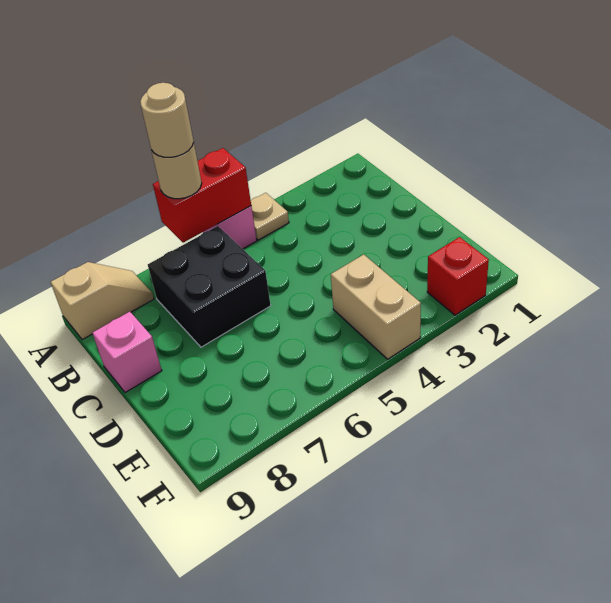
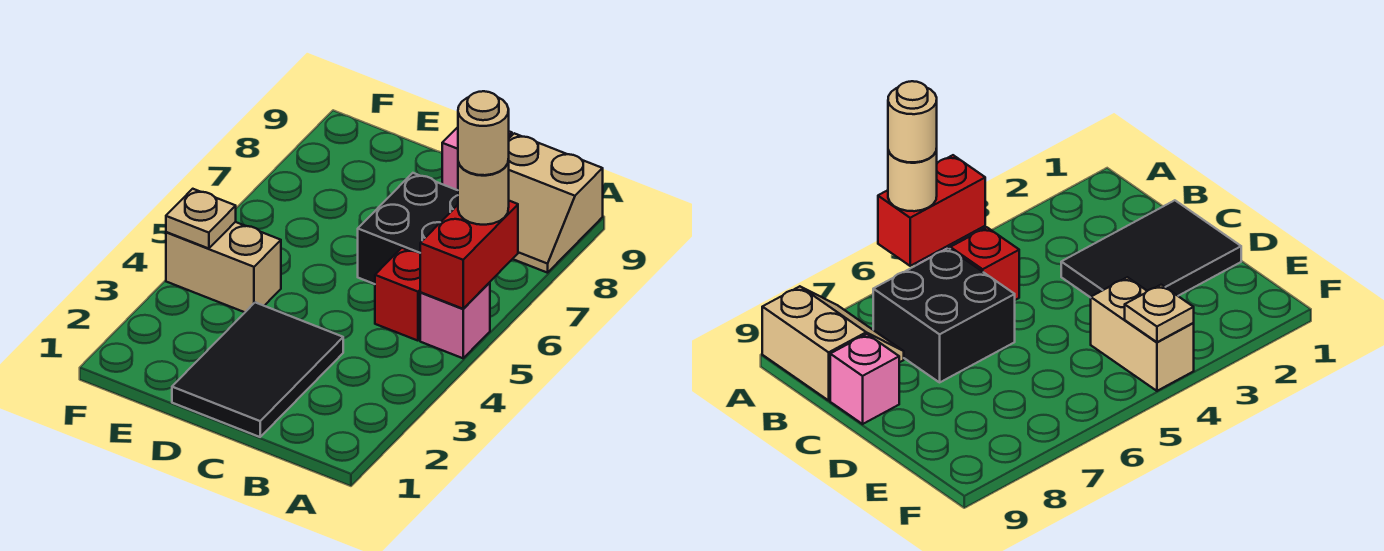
tan plate A4 level 1 -> tan plate F4 level 2
tan slope A8:A9 level 1 top 9 -> tan slope A8:B9 level 1 top 9
none -> black tile C1:D3 level 1
red brick F2 level 1 -> red brick B5 level 1

